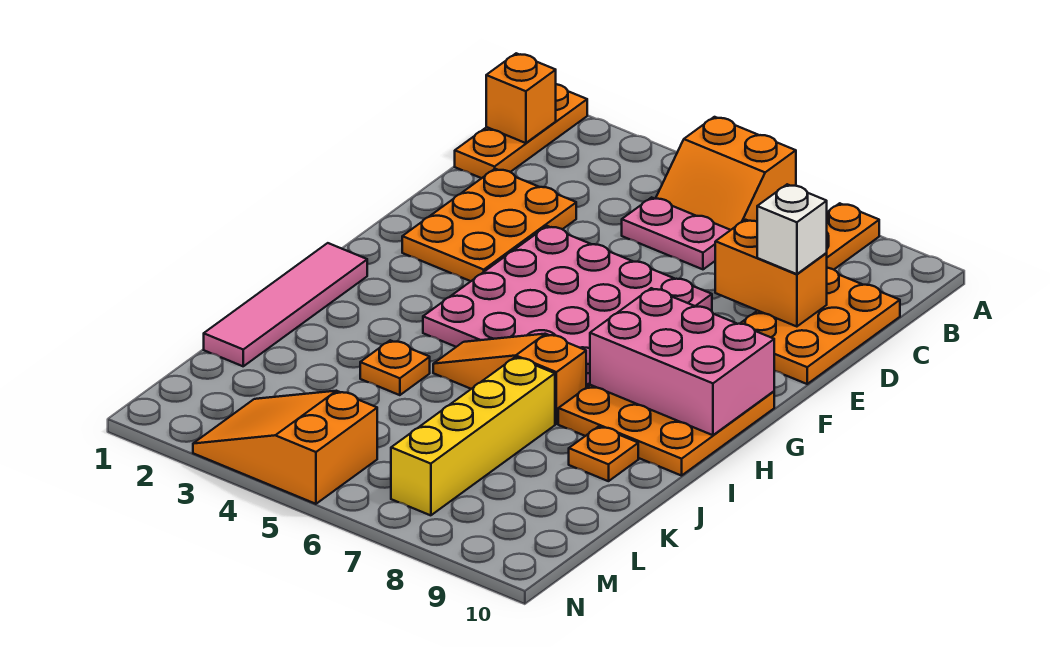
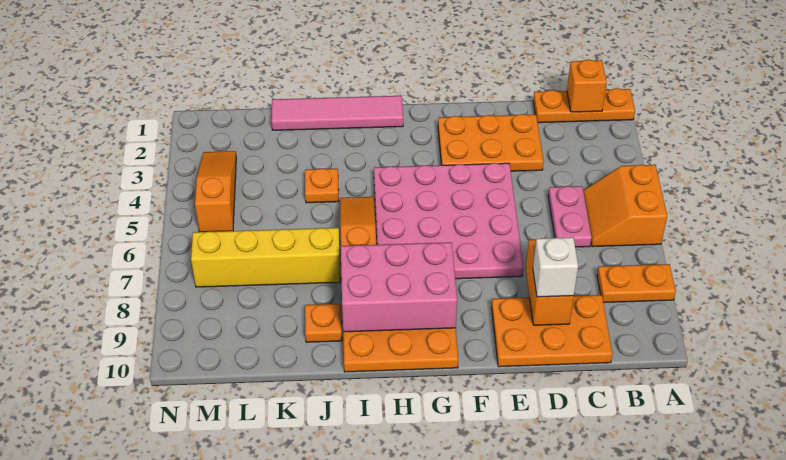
pink brick G8:H10 level 2 -> pink brick G8:I9 level 2
orange slope M3:N5 level 1 top 5 -> orange slope M3:M5 level 1 top 5

